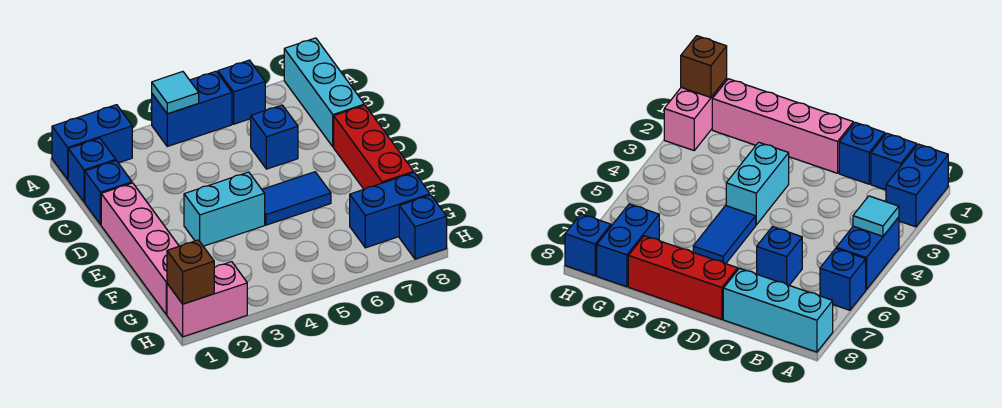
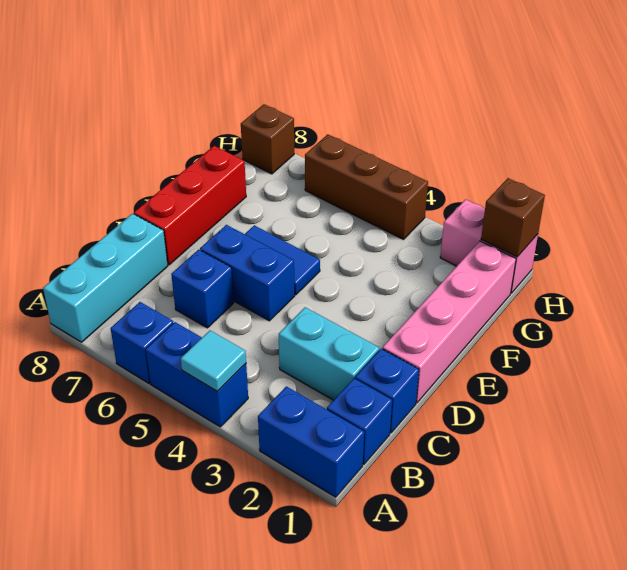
cyan brick E3:E4 level 1 -> cyan brick C2:C3 level 1
blue brick G7:G8 level 1 -> blue brick D5:D6 level 1
none -> brown brick H4:H6 level 1
blue brick H8 level 1 -> brown brick H8 level 1

